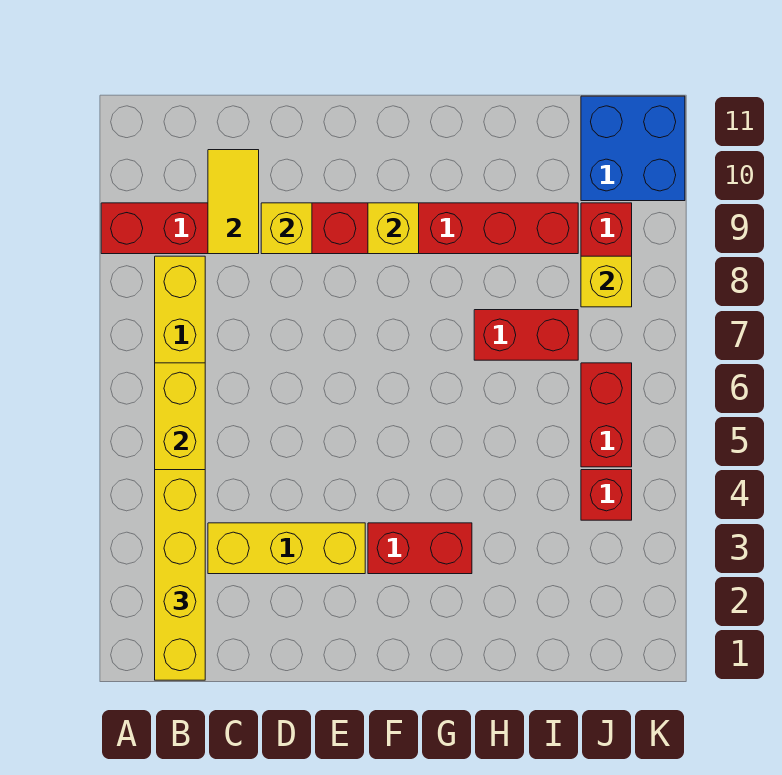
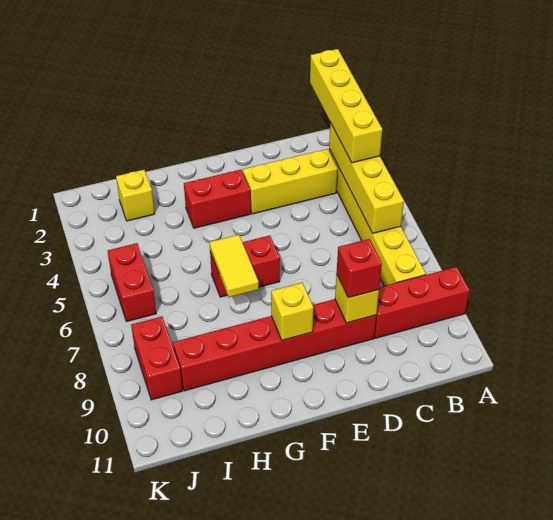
yellow tile C9:C10 level 2 -> yellow tile G6:G7 level 2
red brick H7:I7 level 1 -> red brick F6:G6 level 1
red brick J4 level 1 -> red brick D9 level 3
yellow brick J8 level 2 -> yellow brick I2 level 1
blue brick J10:K11 level 1 -> none

